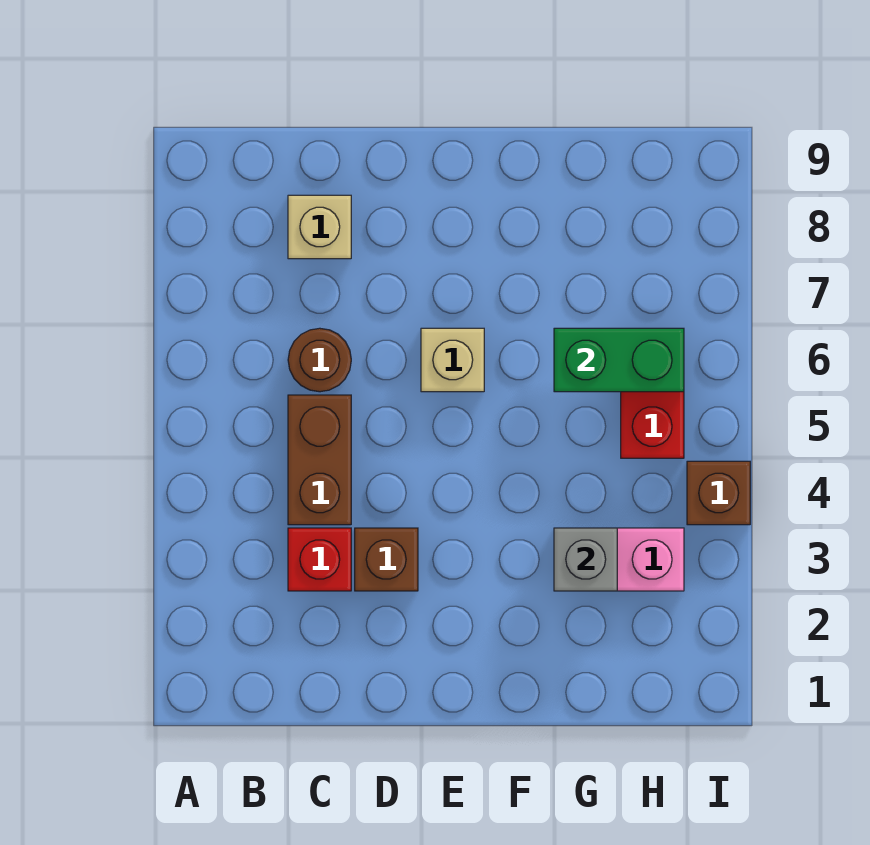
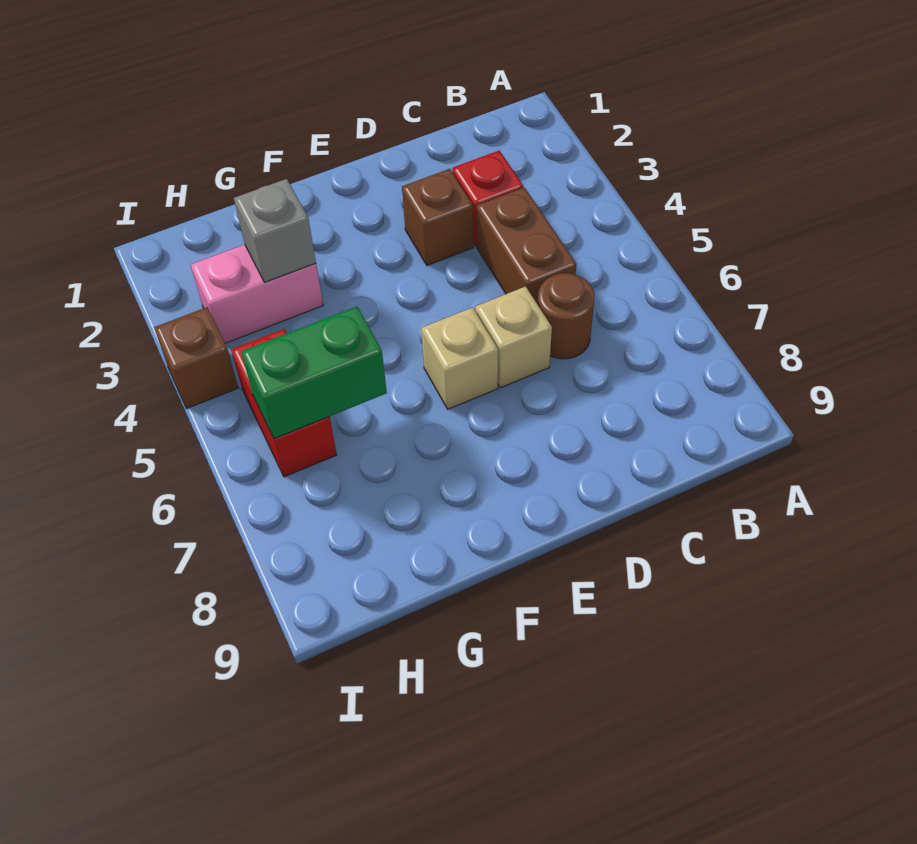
tan brick C8 level 1 -> tan brick D6 level 1

